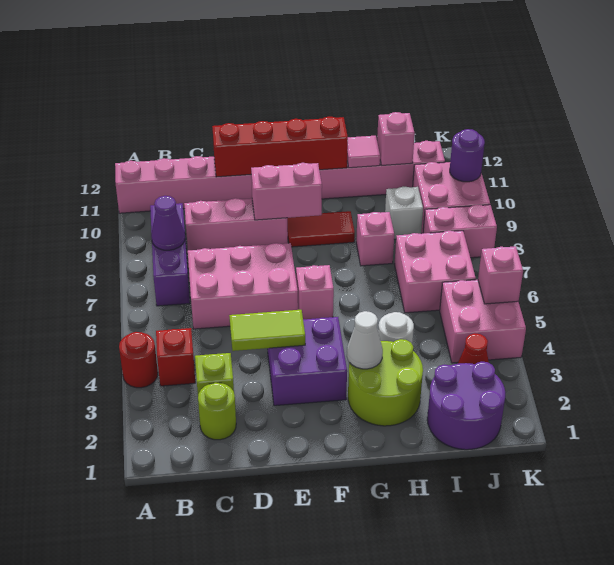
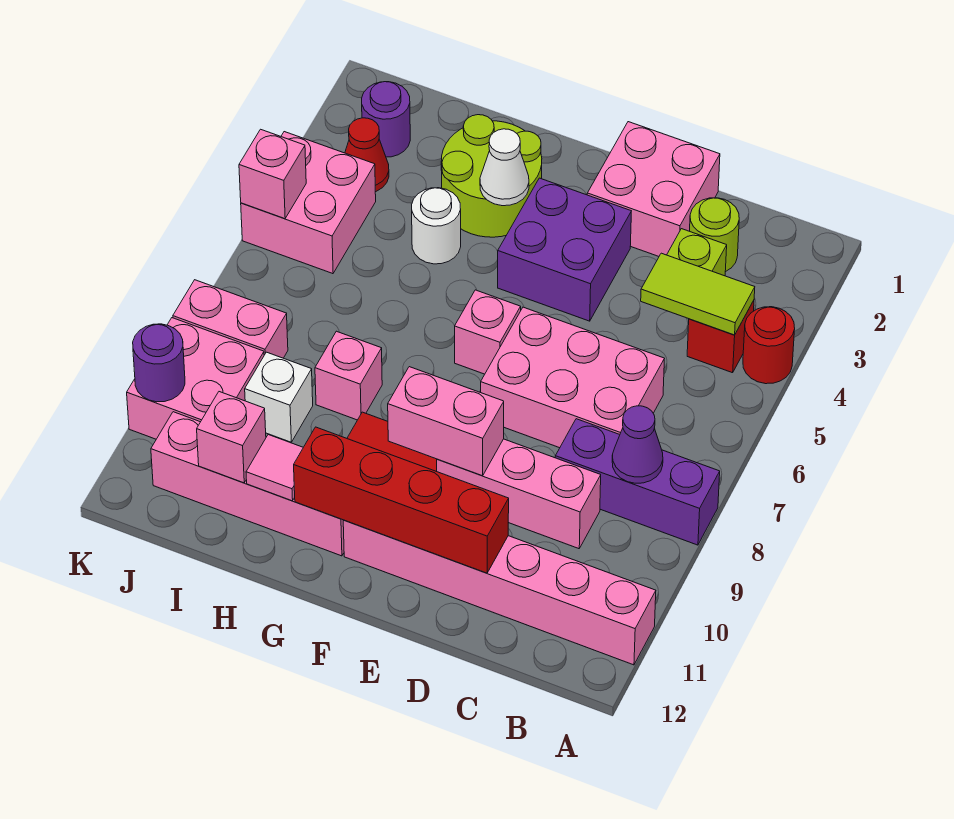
purple brick B7:B9 level 1 -> purple brick A8:C8 level 1
lime tile D4:E4 level 2 -> lime tile B4:C4 level 2
purple round brick I1:J2 level 1 -> purple round brick J2 level 1
pink brick I6:J7 level 1 -> pink brick D1:E2 level 1

